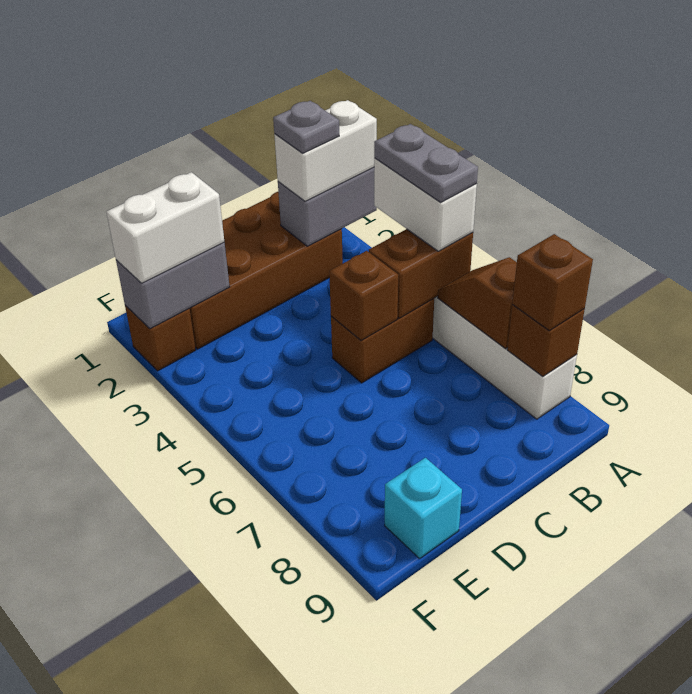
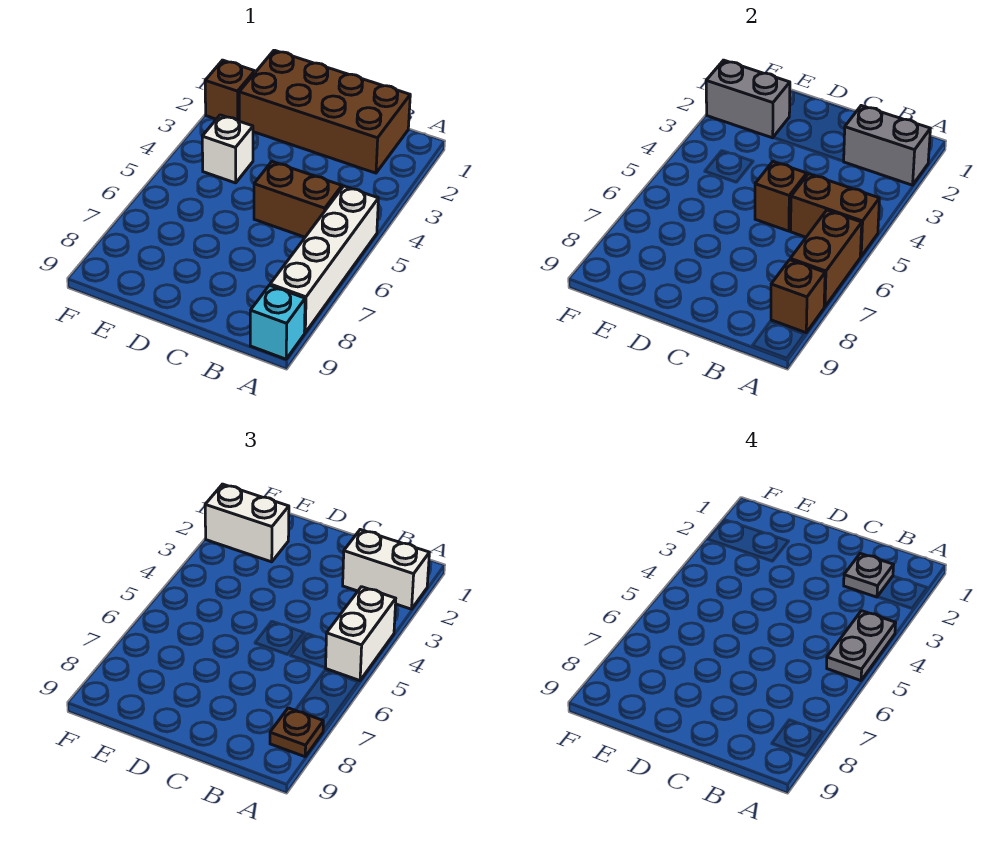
brown slope A6:A7 level 2 top 7 -> brown brick A6:A7 level 2
brown brick A8 level 3 -> brown plate A8 level 3
none -> white brick E4 level 1
cyan brick E9 level 1 -> cyan brick A9 level 1

